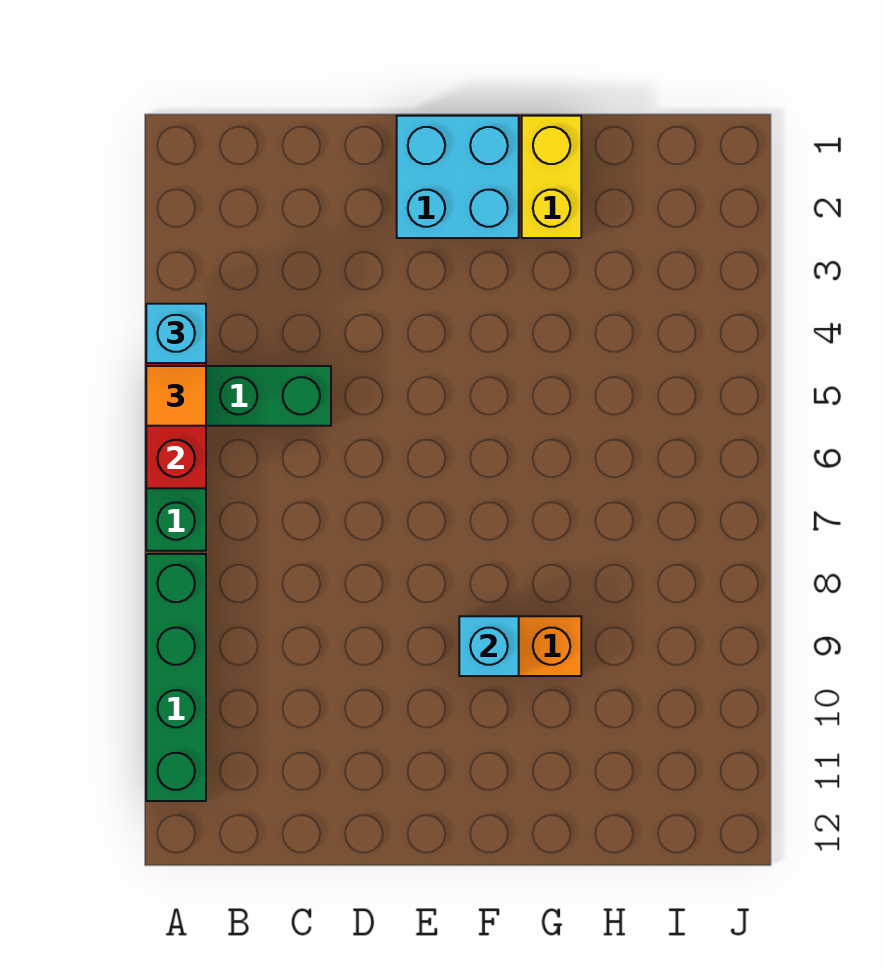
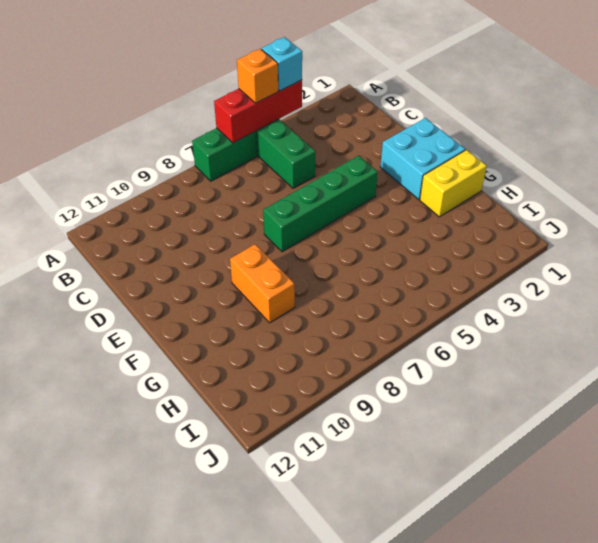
orange tile A5 level 3 -> orange brick A5 level 3
green brick A8:A11 level 1 -> green brick E4:E7 level 1
cyan brick F9 level 2 -> none

